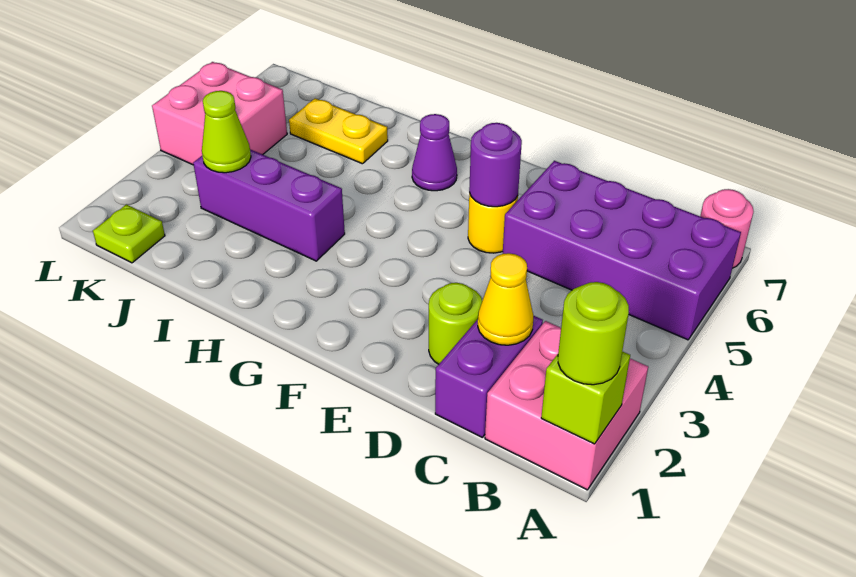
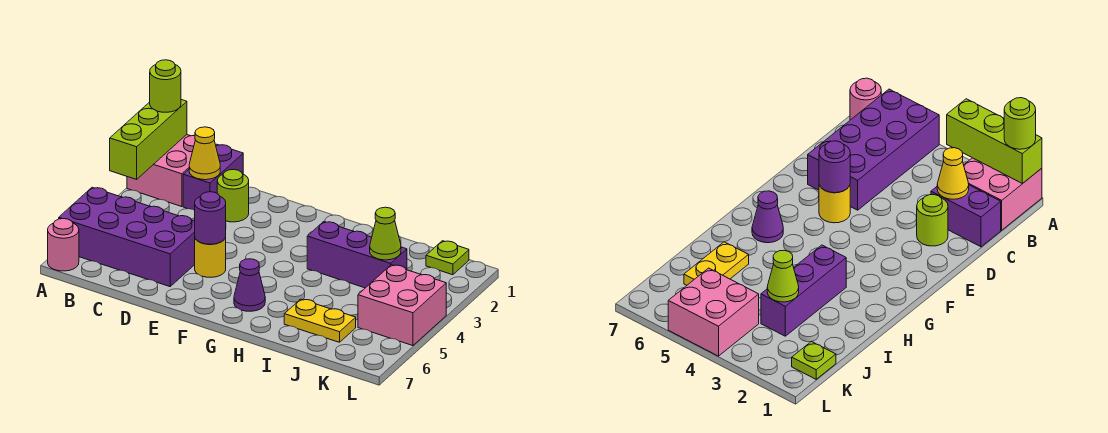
lime brick A1 level 2 -> lime brick A1:A3 level 2

